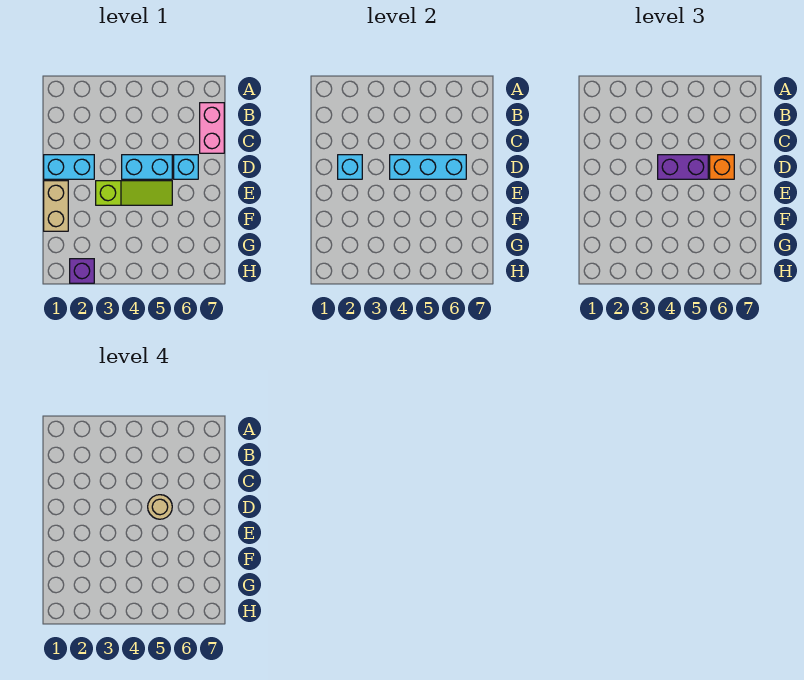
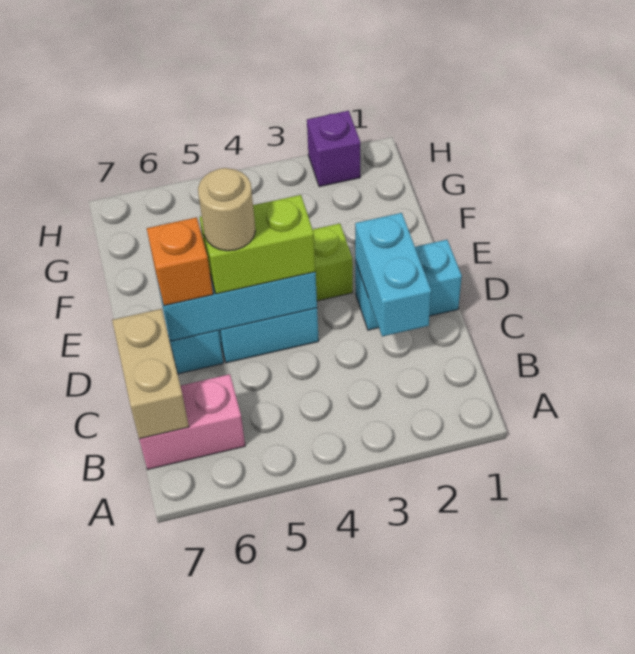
pink brick B7:C7 level 1 -> pink brick B6:B7 level 1
cyan brick D2 level 2 -> cyan brick C2:D2 level 2
purple brick D4:D5 level 3 -> lime brick D4:D5 level 3
tan brick E1:F1 level 1 -> tan brick B7:C7 level 2

